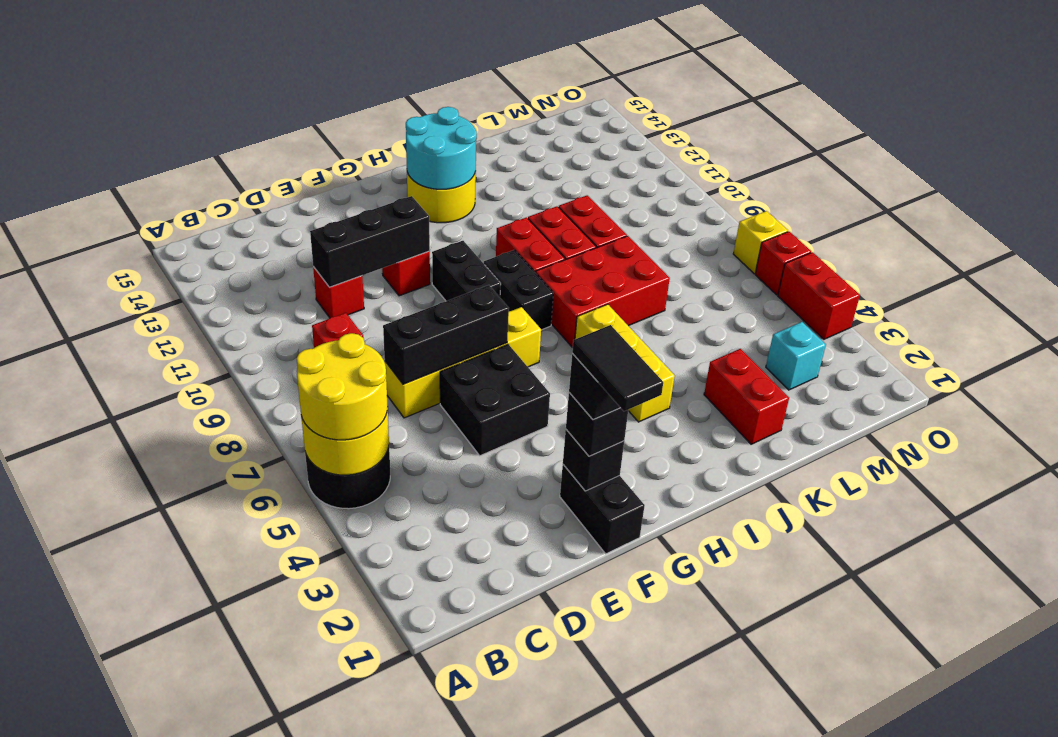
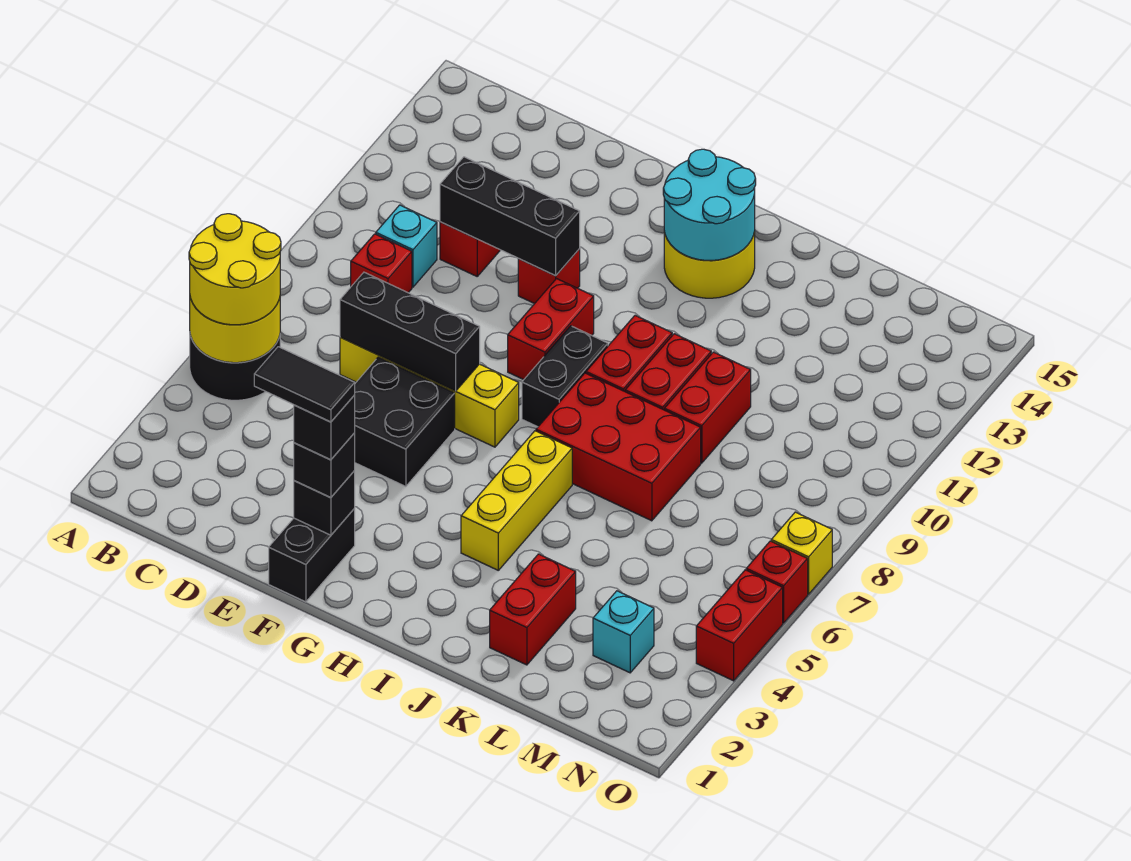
none -> cyan brick C10 level 1
black tile F1:F2 level 5 -> black tile E2:F2 level 5
black brick G9:G10 level 1 -> red brick G9:G10 level 1

